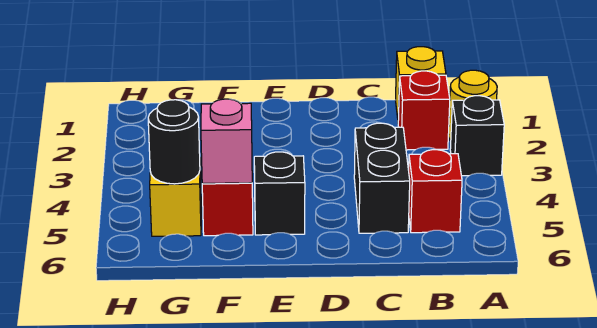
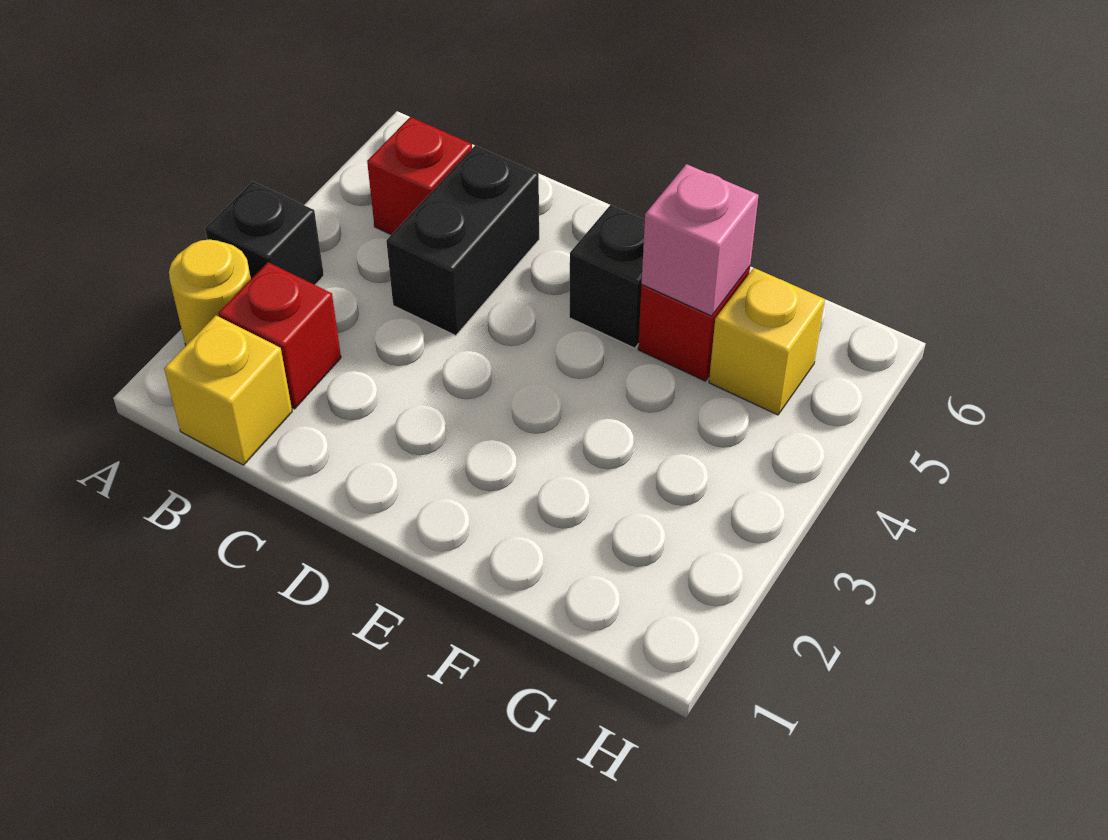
black round brick G5 level 2 -> none

